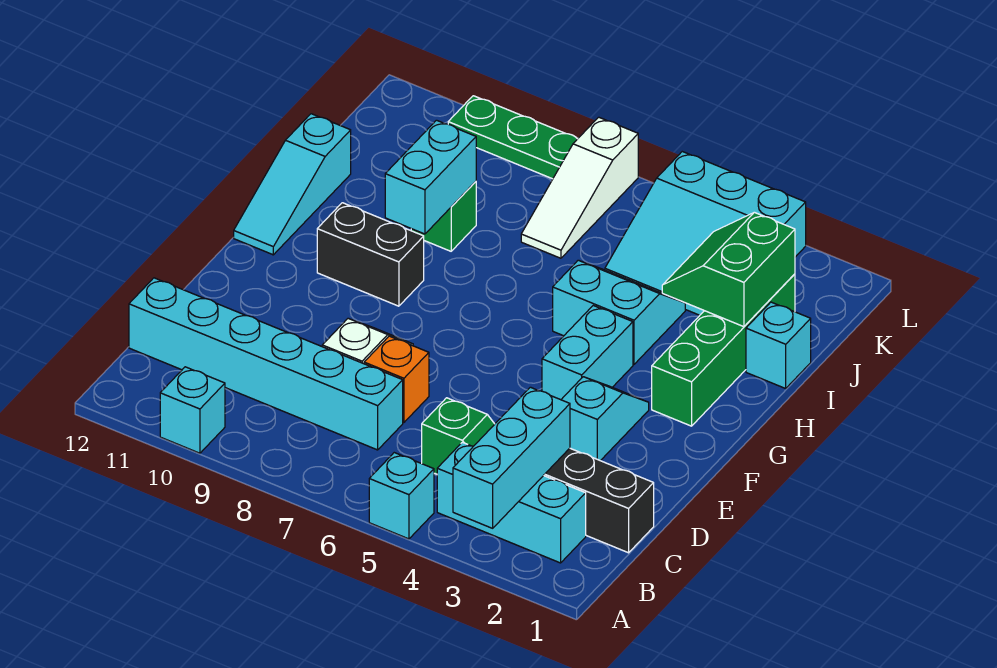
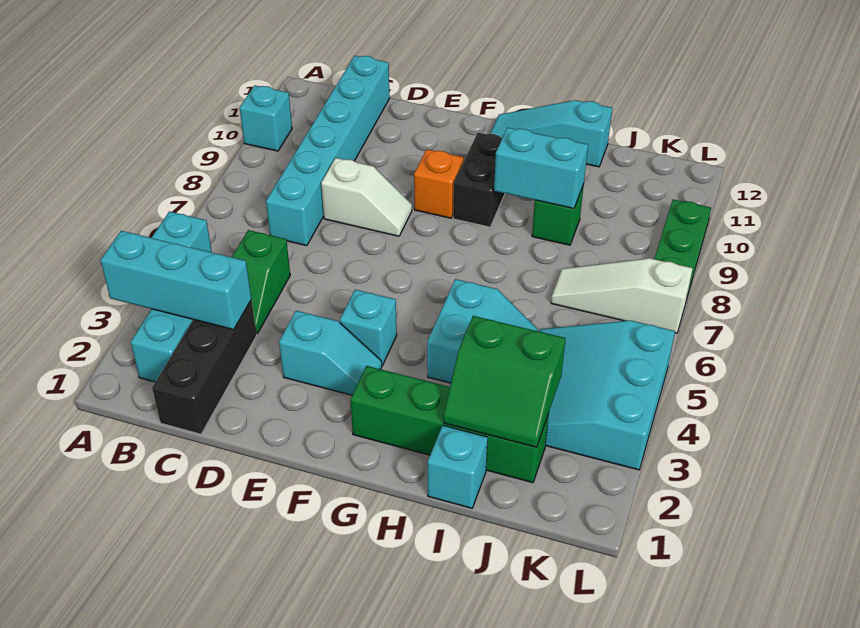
orange brick D7 level 1 -> orange brick F9 level 1
cyan brick F4:G4 level 1 -> cyan brick F4 level 1
green slope I2:J3 level 2 top 2 -> green slope I2:J3 level 2 top 3

